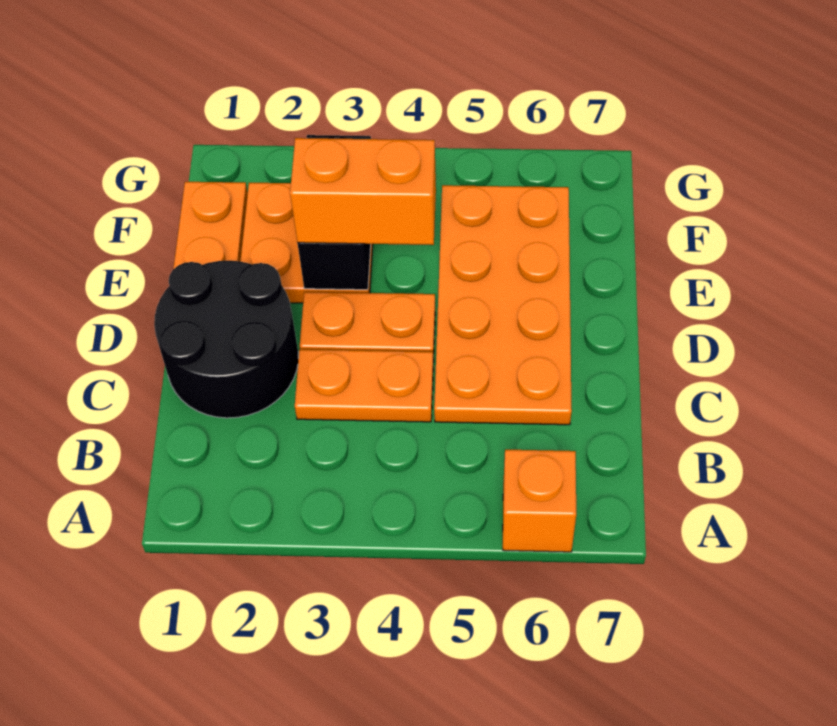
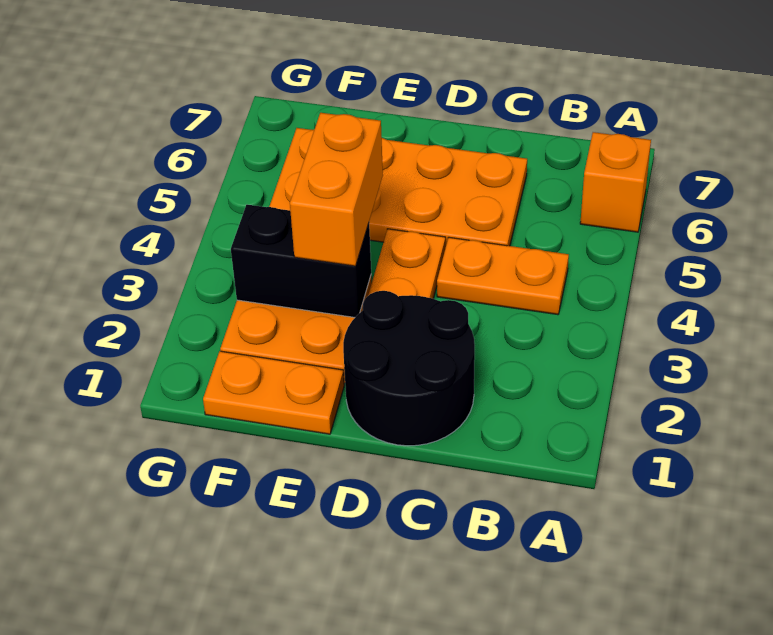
orange plate C3:C4 level 1 -> orange plate B4:C4 level 1

